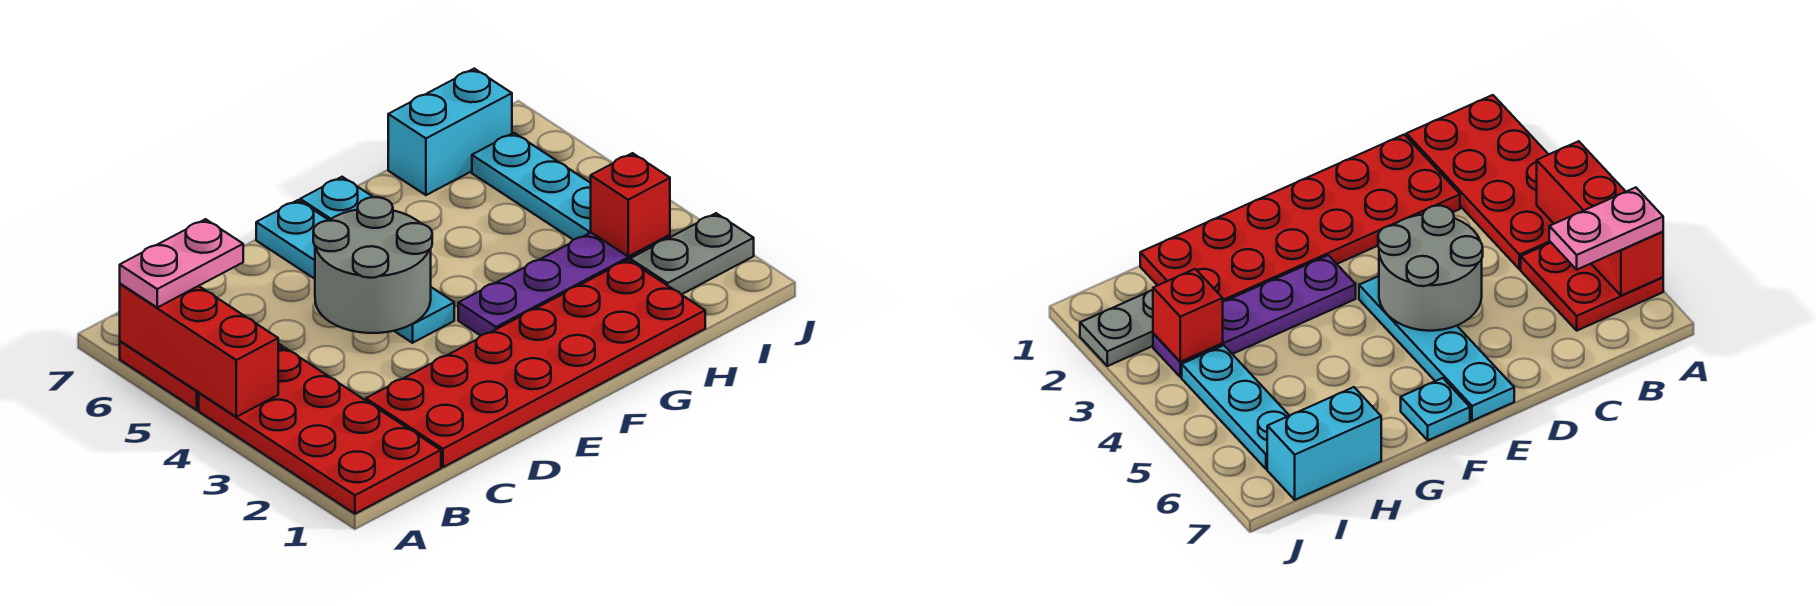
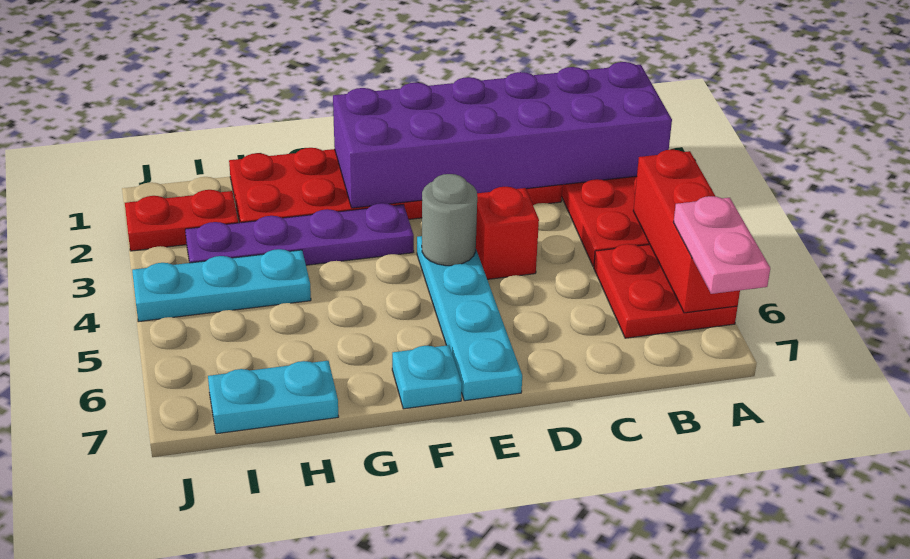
none -> purple brick A1:F2 level 2
pink plate A6:B6 level 3 -> pink plate A6:A7 level 3
grey round brick D4:E5 level 2 -> grey round brick E4 level 2
cyan brick H7:I7 level 1 -> cyan plate H7:I7 level 1
grey plate I2:J2 level 1 -> red plate I2:J2 level 1
red brick I3 level 2 -> red brick D4 level 1
cyan plate I4:I6 level 1 -> cyan plate H4:J4 level 1

